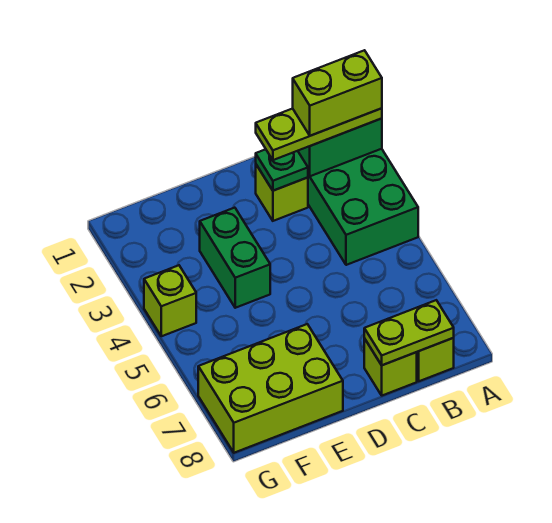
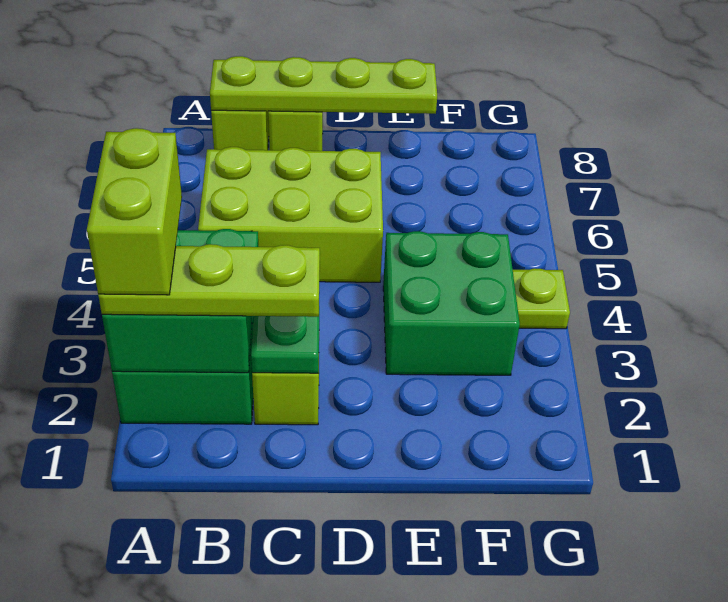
lime brick A2:B2 level 4 -> lime brick A2:A3 level 4
lime plate B8:C8 level 2 -> lime plate B8:E8 level 2
green brick E3:E4 level 1 -> green brick E3:F4 level 1
lime brick E7:G8 level 1 -> lime brick B5:D6 level 1
lime brick G4 level 1 -> lime plate G4 level 1

